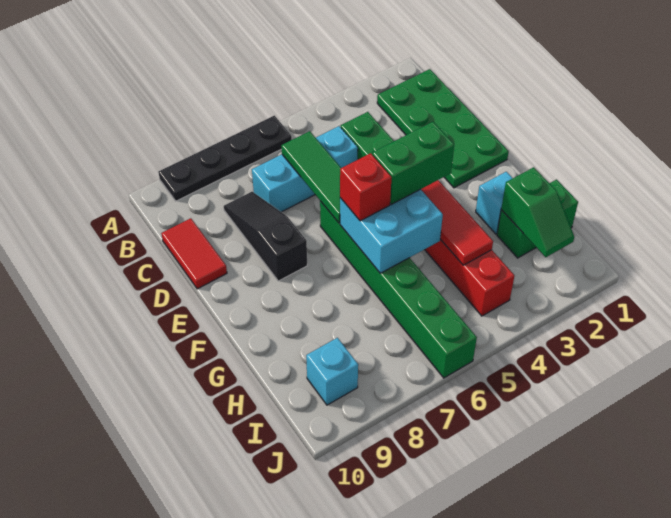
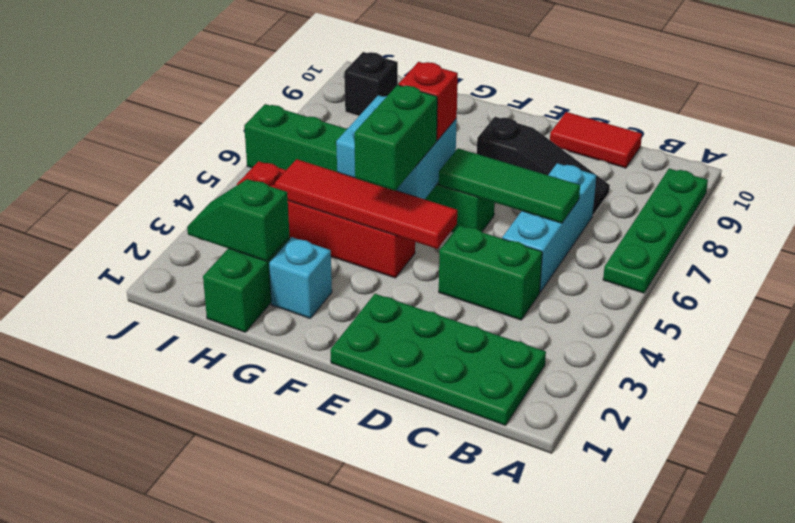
black plate A6:A9 level 1 -> green plate A6:A9 level 1
cyan brick I9 level 1 -> black brick I9 level 1

